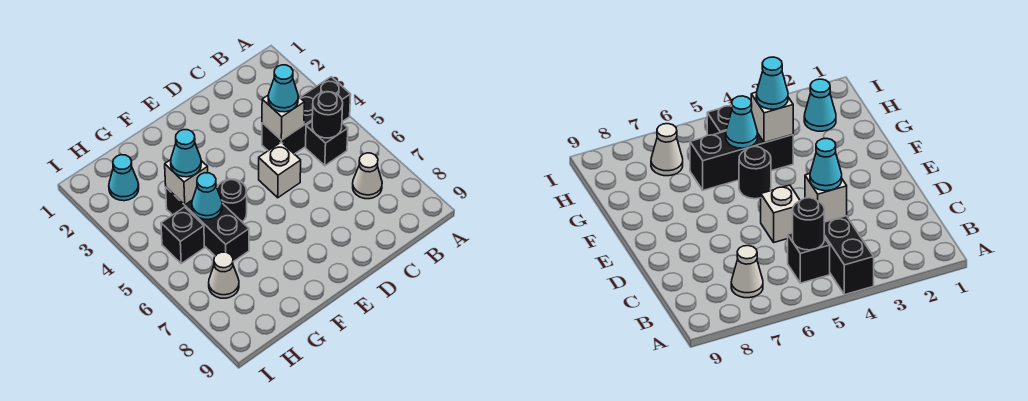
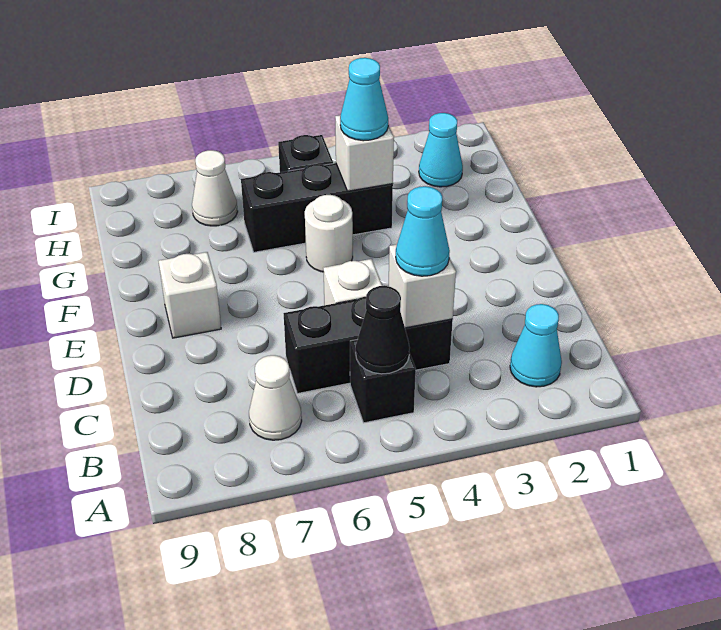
black brick A4:C4 level 1 -> black brick C4:C6 level 1
black round brick B5 level 2 -> black cone B5 level 2
none -> white brick E8 level 1
black round brick F5 level 1 -> white round brick F5 level 1
cyan cone G5 level 2 -> cyan cone B2 level 1

